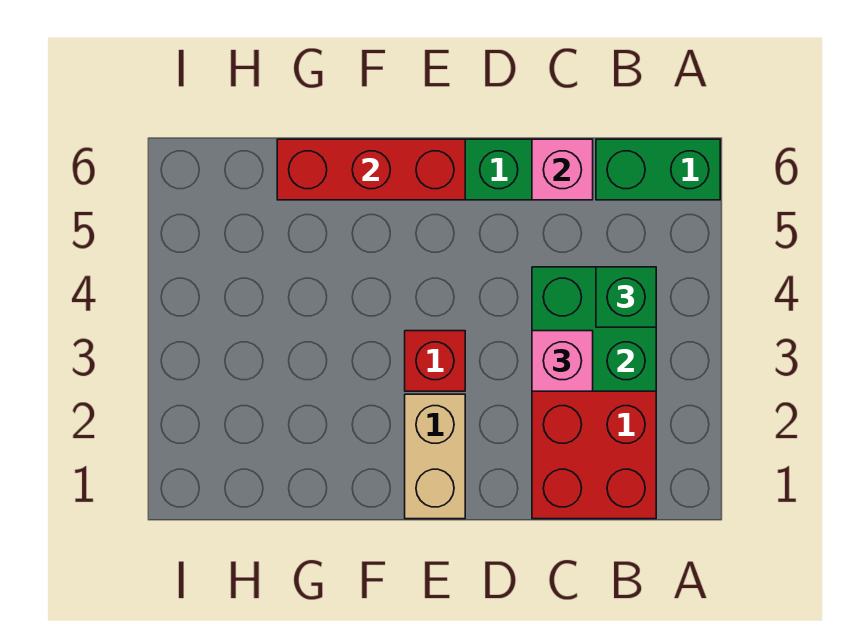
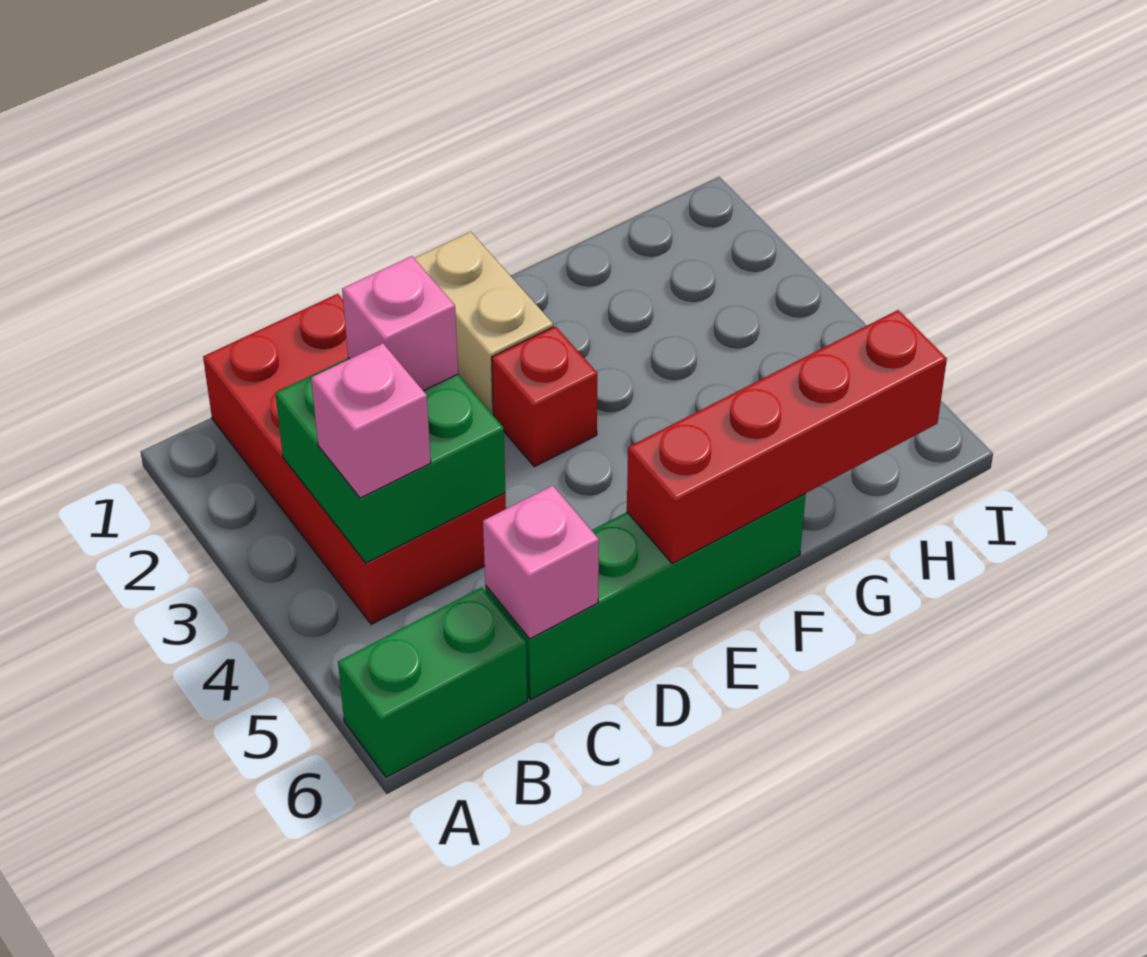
green brick B4 level 3 -> pink brick B4 level 3
red brick E6:G6 level 2 -> red brick E6:H6 level 2

